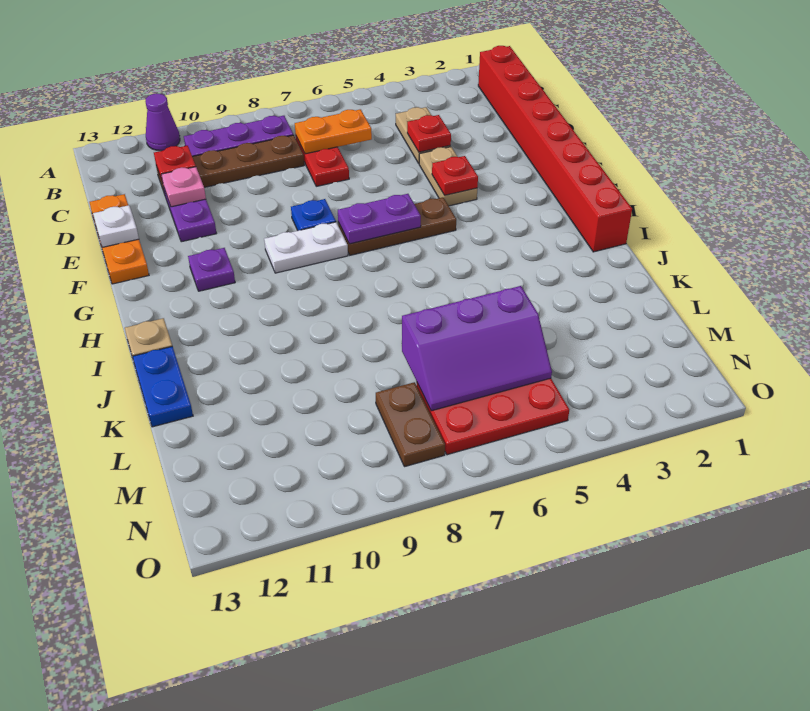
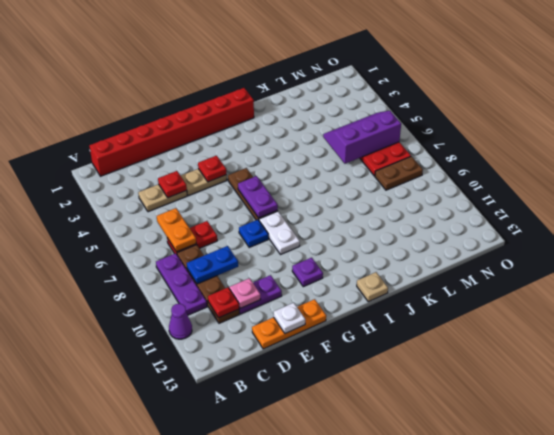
blue plate J13:K13 level 1 -> blue plate C9:D9 level 2
purple slope L5:M7 level 2 top L -> purple slope L5:N6 level 2 top 6

